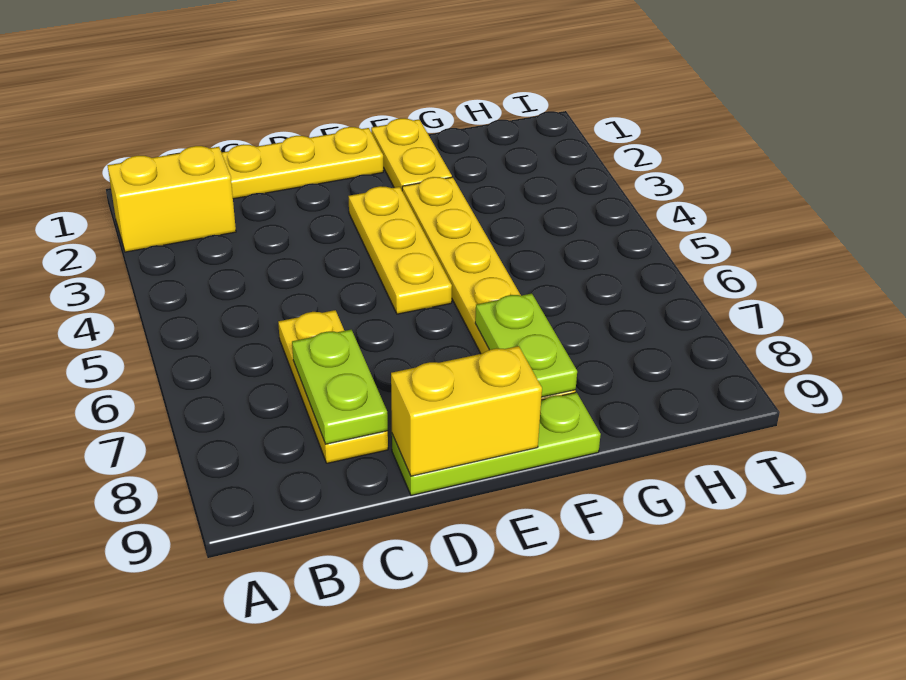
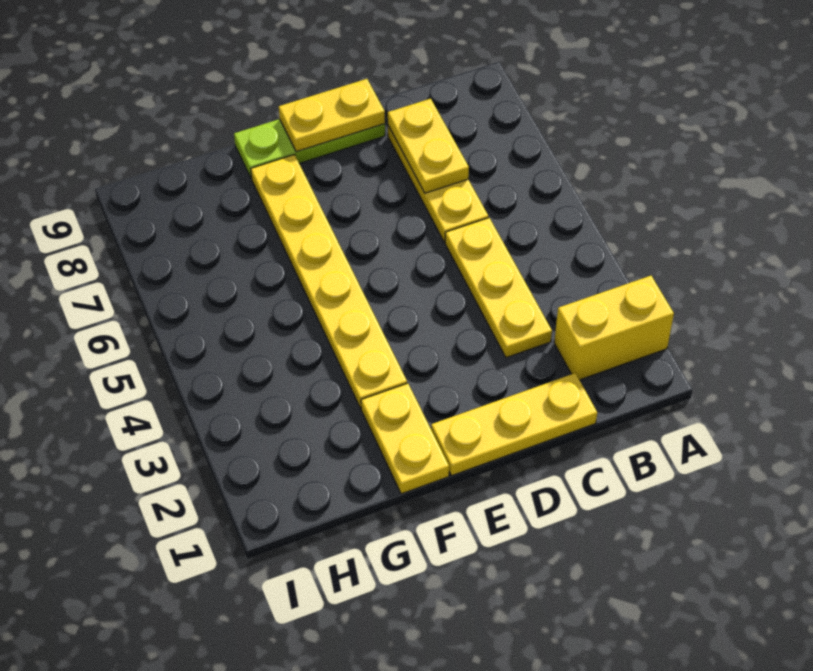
lime plate C7:C8 level 2 -> yellow plate C7:C8 level 2
yellow brick D9:E9 level 2 -> yellow plate D9:E9 level 2
yellow plate E3:E5 level 1 -> yellow plate C3:C5 level 1
lime plate F7:F8 level 2 -> none

